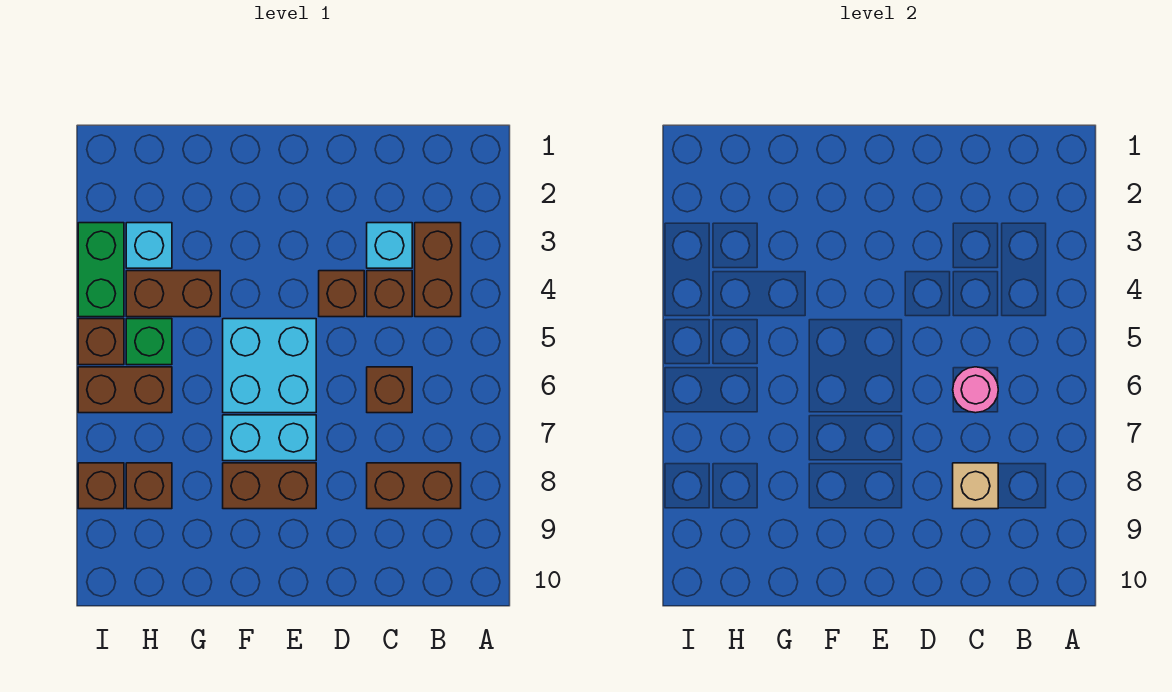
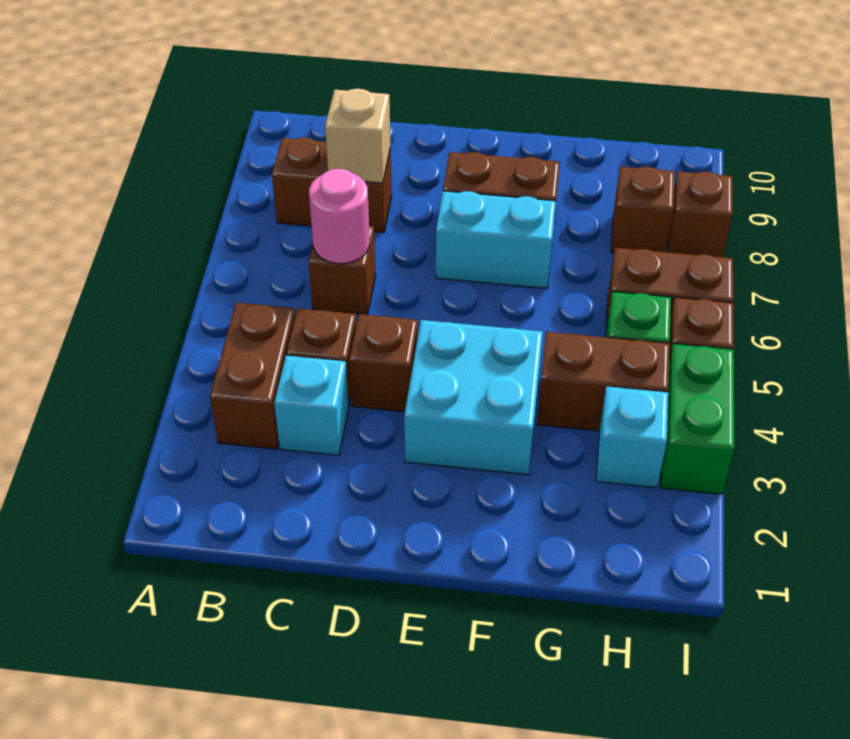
cyan brick E5:F6 level 1 -> cyan brick E3:F4 level 1

